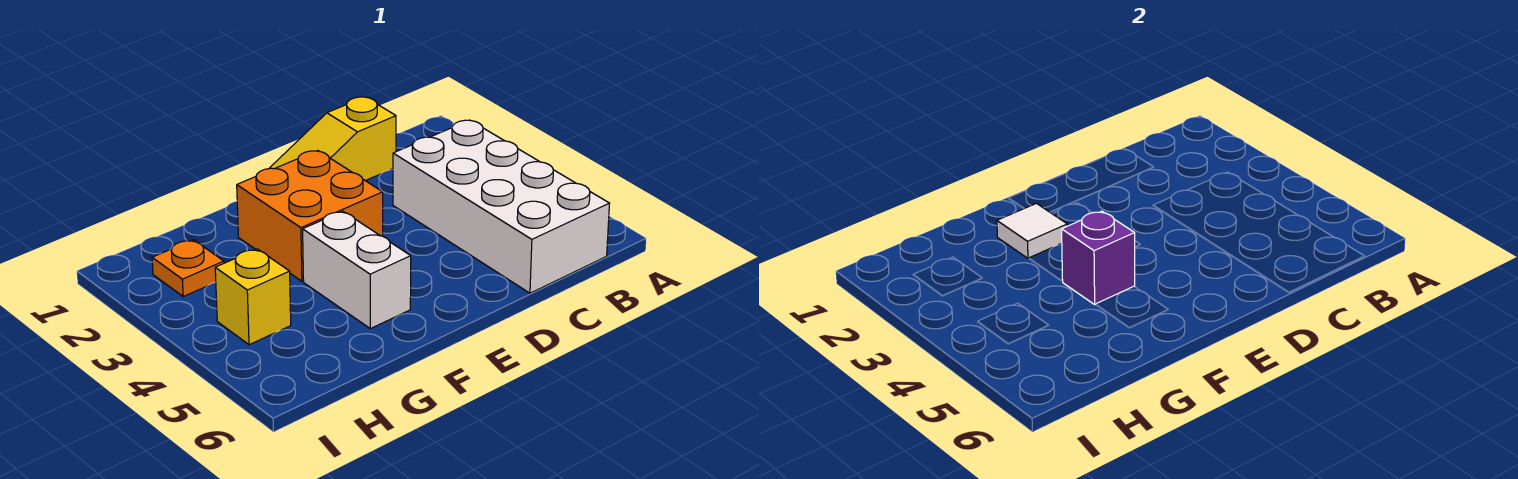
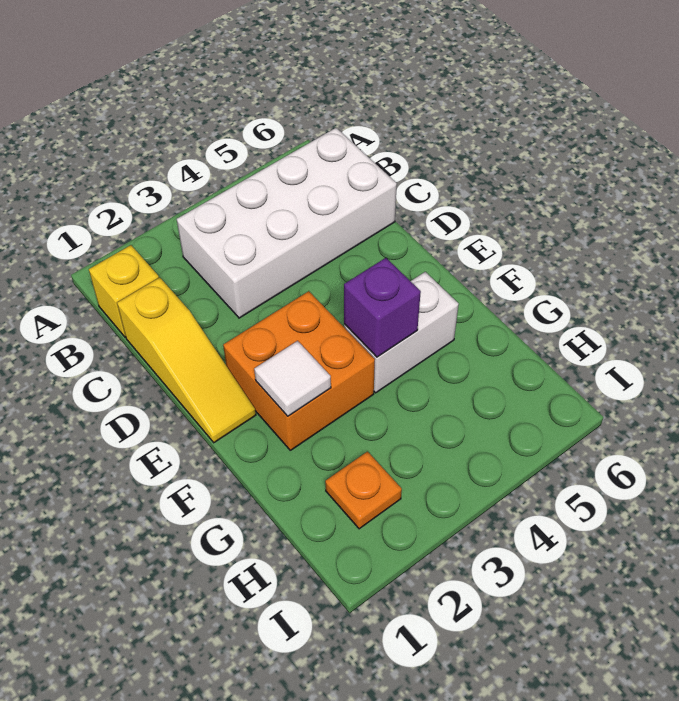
yellow brick H4 level 1 -> yellow brick B1 level 1

